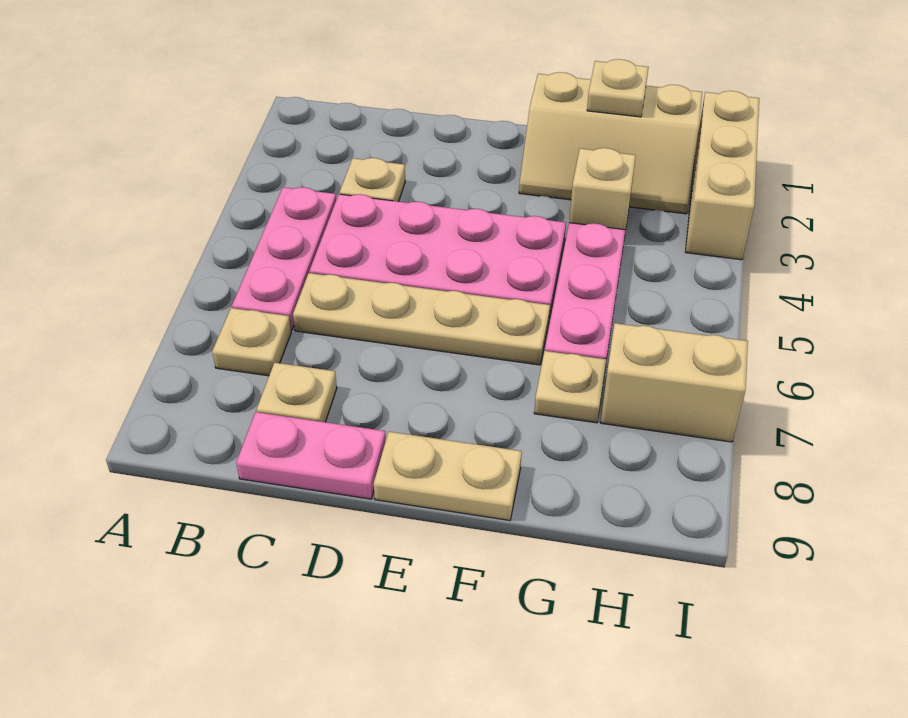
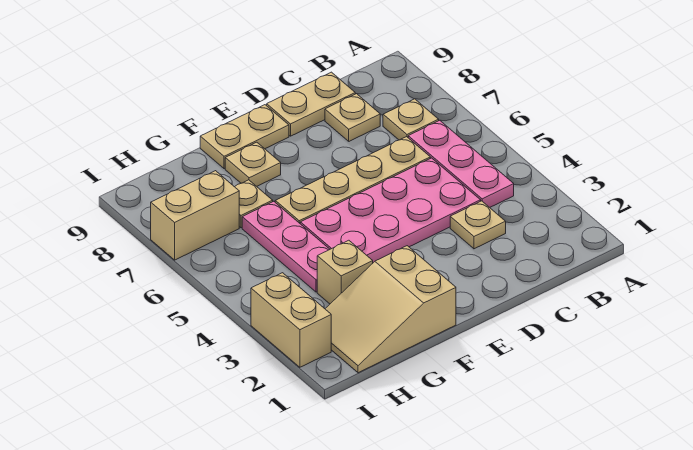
pink plate C9:D9 level 1 -> tan plate C9:D9 level 1
tan slope F1:H2 level 1 top 1 -> tan slope F1:H2 level 1 top F
tan plate G1 level 2 -> tan plate F8 level 1
tan brick I1:I3 level 1 -> tan brick I2:I3 level 1

